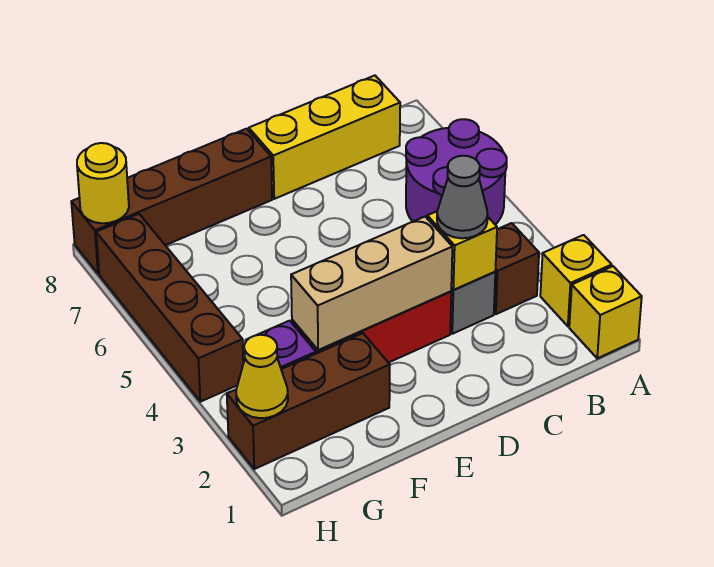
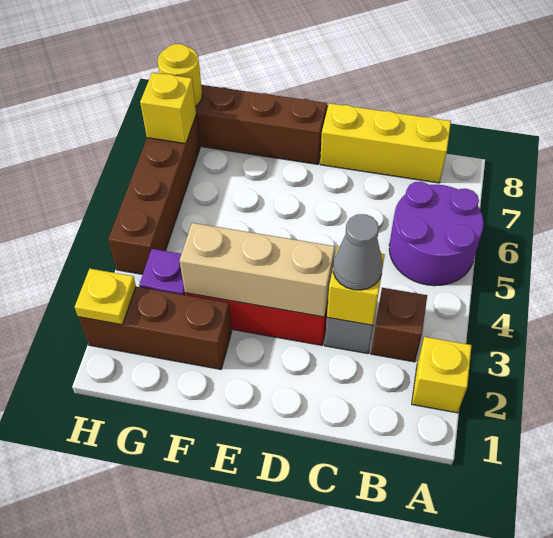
yellow brick A1 level 1 -> yellow brick H7 level 2
yellow cone H2 level 2 -> yellow plate H2 level 2

